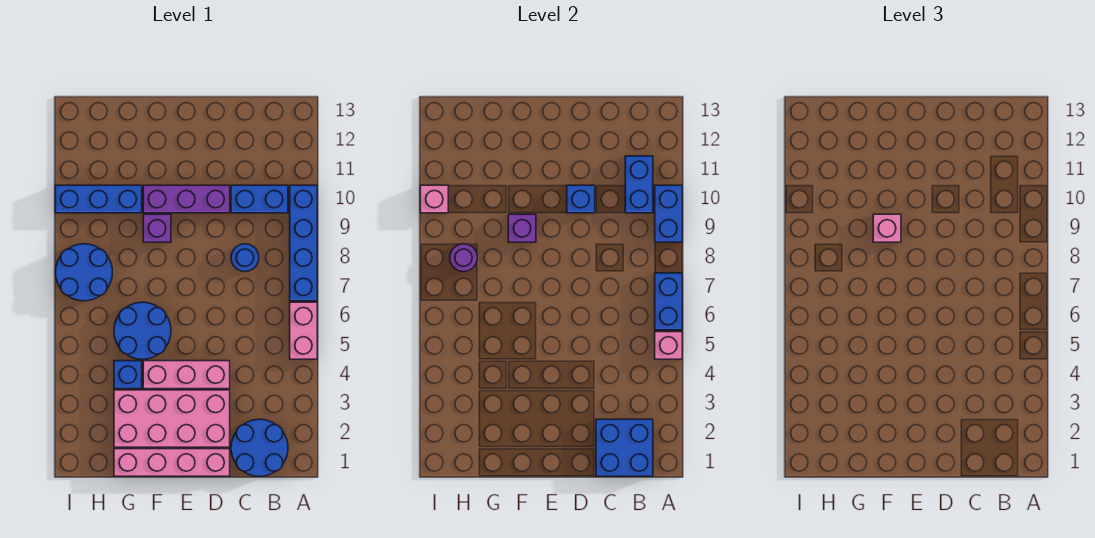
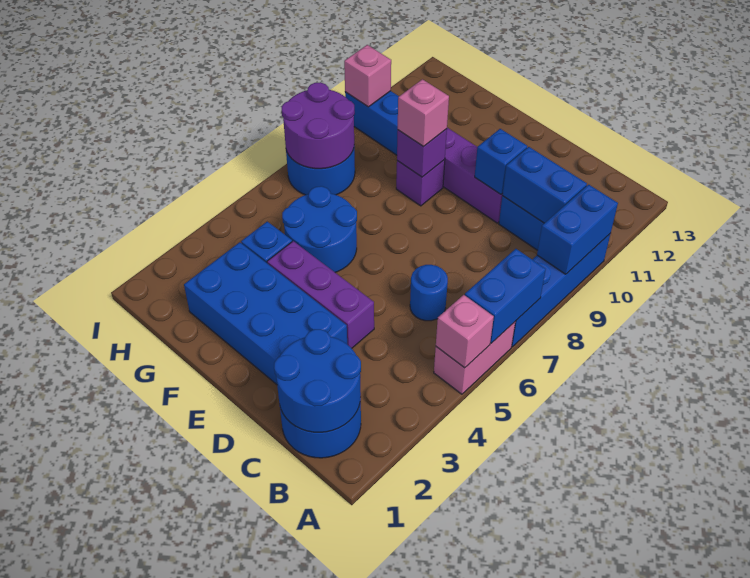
blue brick B1:C2 level 2 -> blue round brick B1:C2 level 2
blue brick B10:B11 level 2 -> blue brick B10:C10 level 2
blue round brick C8 level 1 -> blue round brick C6 level 1
pink brick D1:G1 level 1 -> none
pink brick D2:G3 level 1 -> blue brick D2:G3 level 1
pink brick D4:F4 level 1 -> purple brick D4:F4 level 1
purple round brick H8 level 2 -> purple round brick H7:I8 level 2

